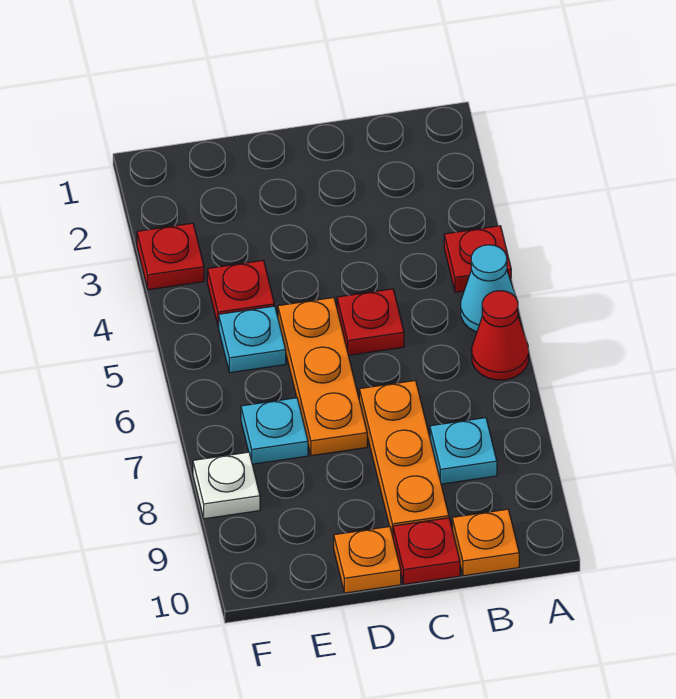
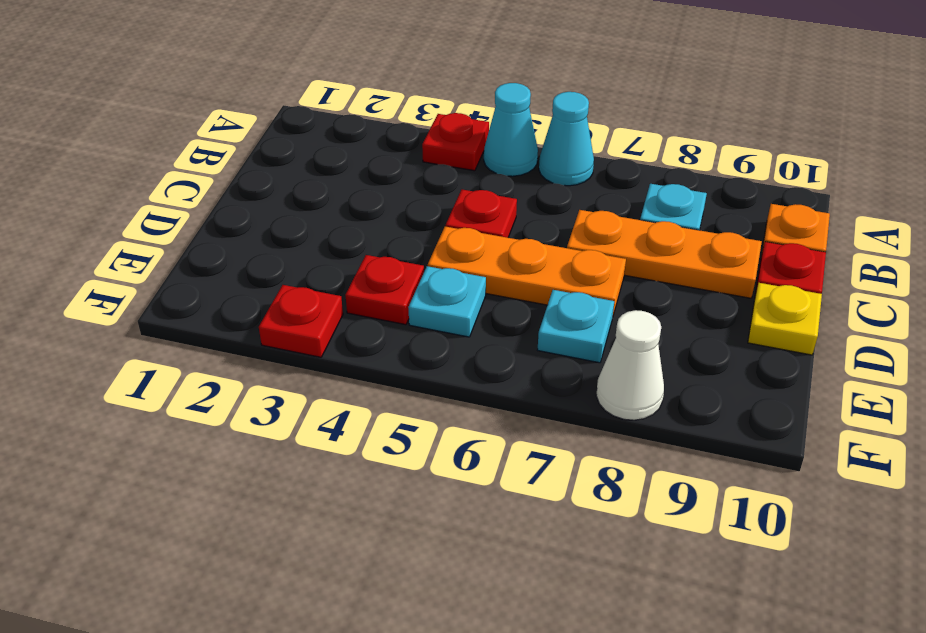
red cone A6 level 1 -> cyan cone A6 level 1
orange plate D10 level 1 -> yellow plate D10 level 1
white plate F8 level 1 -> white cone F8 level 1

